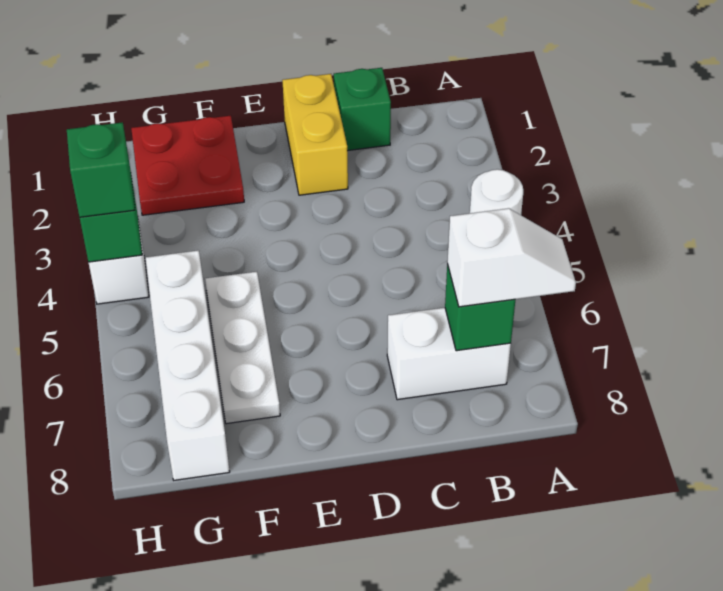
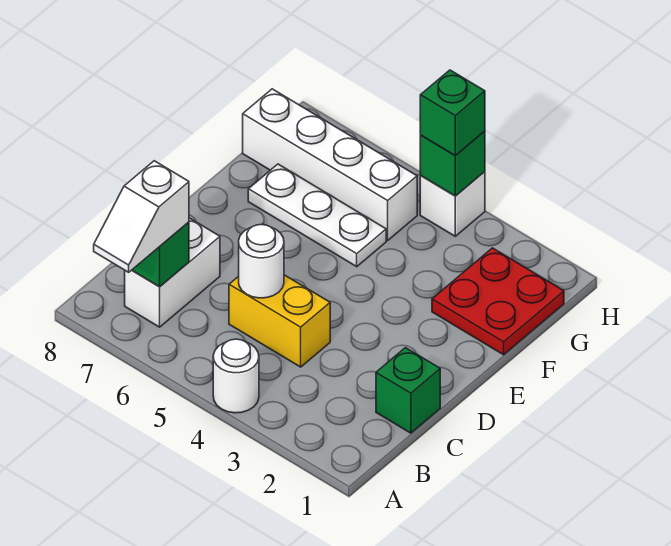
none -> white round brick C5 level 2
yellow brick D1:D2 level 1 -> yellow brick C4:C5 level 1

